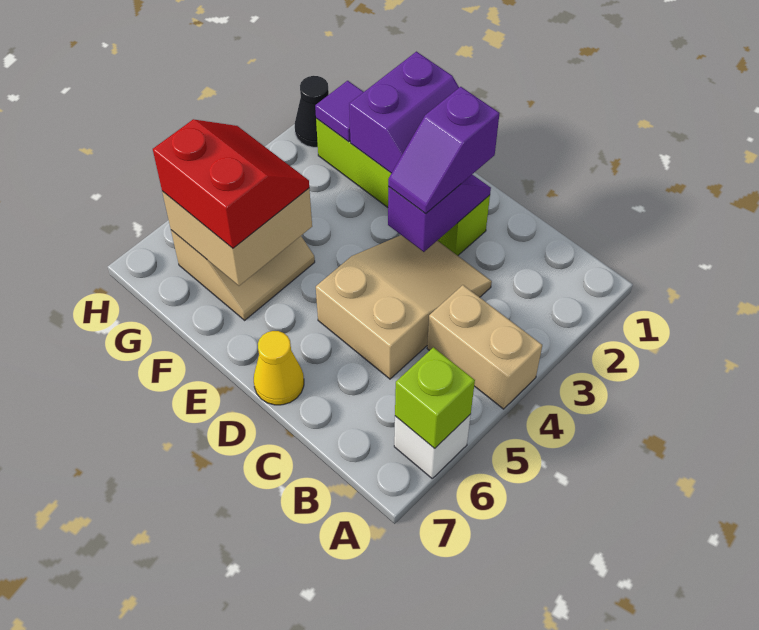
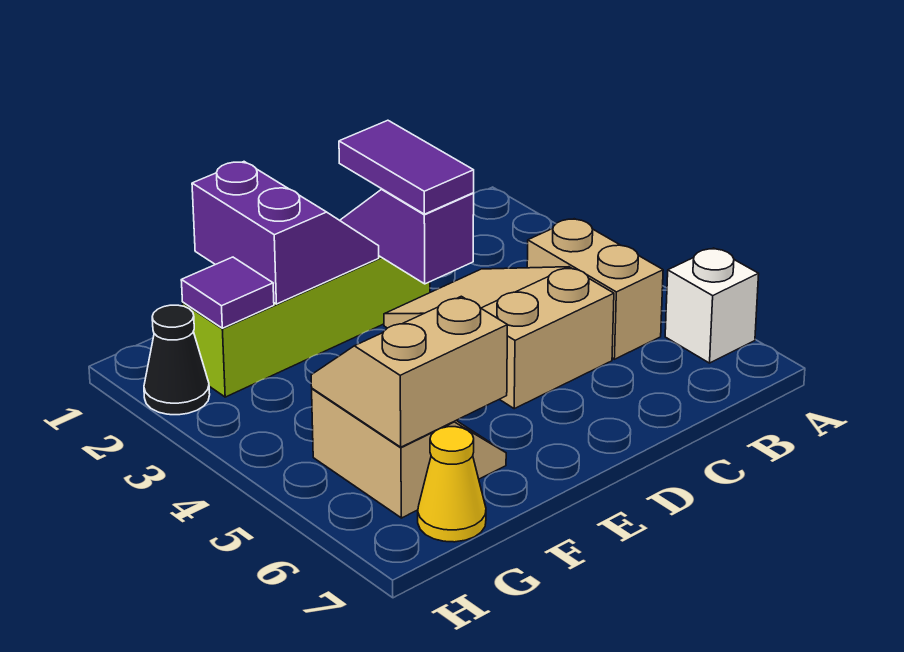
tan brick A4:B4 level 1 -> tan brick B4:B5 level 1
lime brick A6 level 2 -> none
purple slope D2:D3 level 3 top 2 -> purple tile D2:D3 level 3
yellow cone D7 level 1 -> yellow cone G7 level 1
tan brick F5:G6 level 2 -> tan slope F5:G6 level 2 top 6
red slope F5:G6 level 3 top 6 -> none

